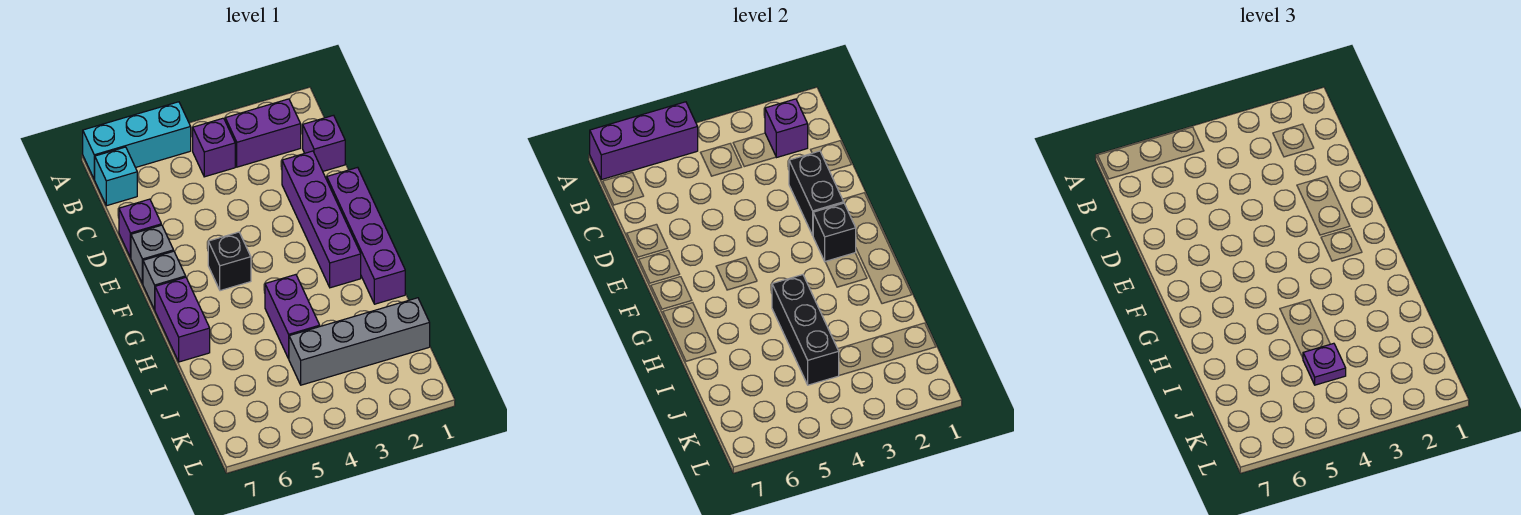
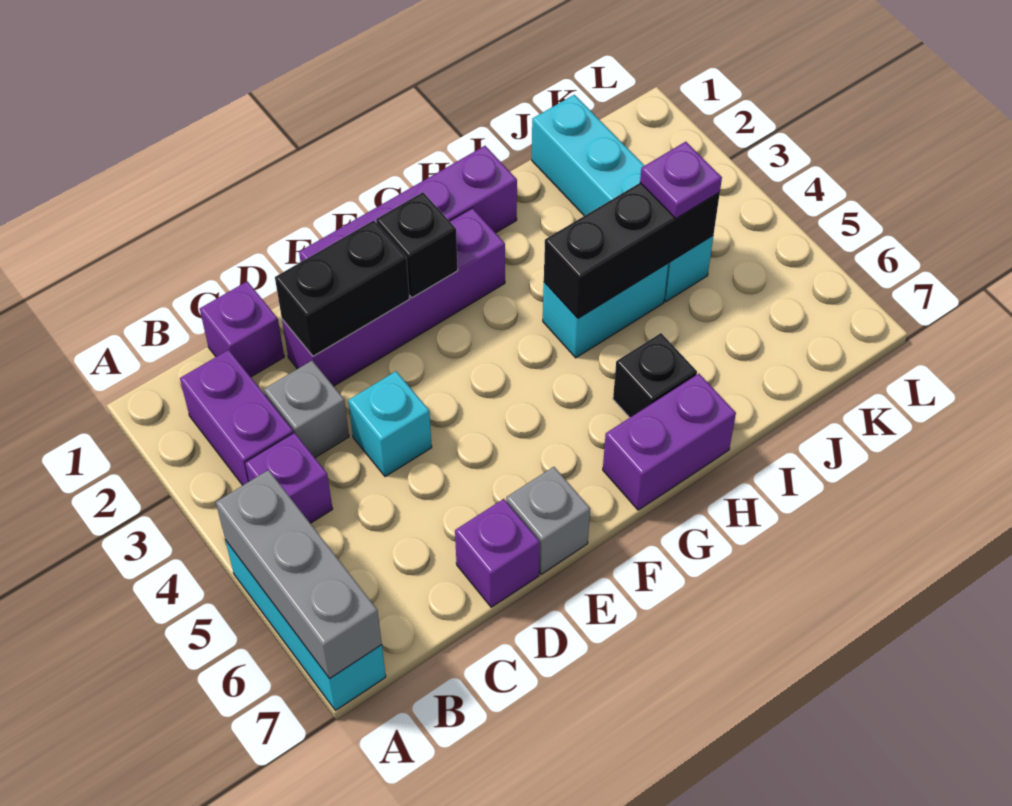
purple brick A5:A7 level 2 -> grey brick A5:A7 level 2
purple brick B2 level 2 -> none
cyan brick B7 level 1 -> cyan brick D4 level 1
black brick F5 level 1 -> black brick H6 level 1
grey brick F7 level 1 -> grey brick C3 level 1
purple brick H4:I4 level 1 -> cyan brick H4:I4 level 1
grey brick J1:J4 level 1 -> cyan brick J1:J4 level 1

